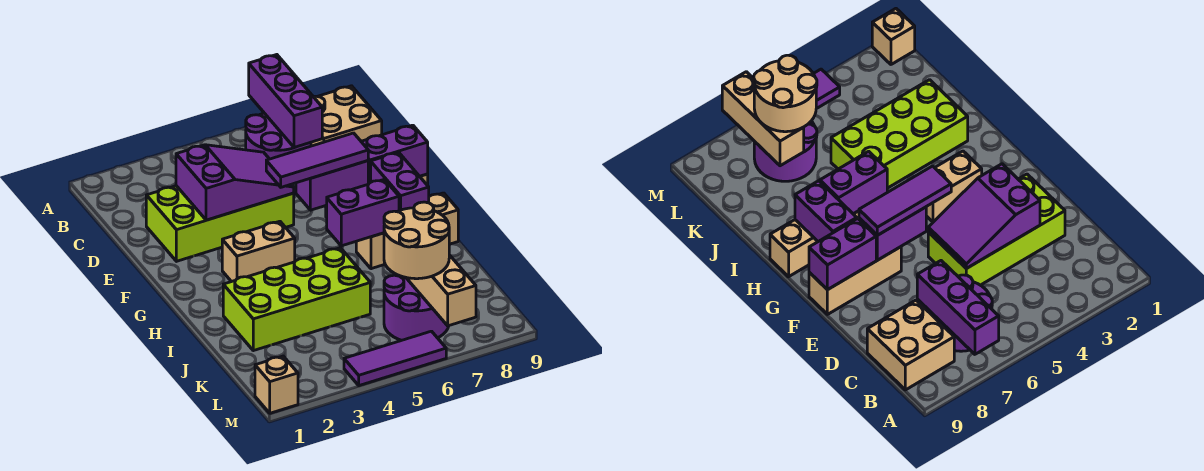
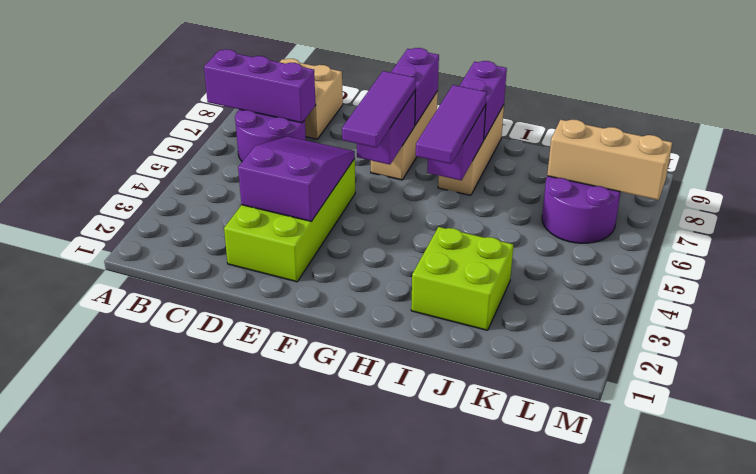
tan brick G3:G4 level 1 -> none
purple brick G8:H8 level 2 -> purple brick H8:H9 level 2
lime brick I2:J5 level 1 -> lime brick I2:J3 level 1
tan round brick K6:L7 level 3 -> none
tan brick M1 level 1 -> none
purple tile M4:M6 level 1 -> purple tile H5:H7 level 3

